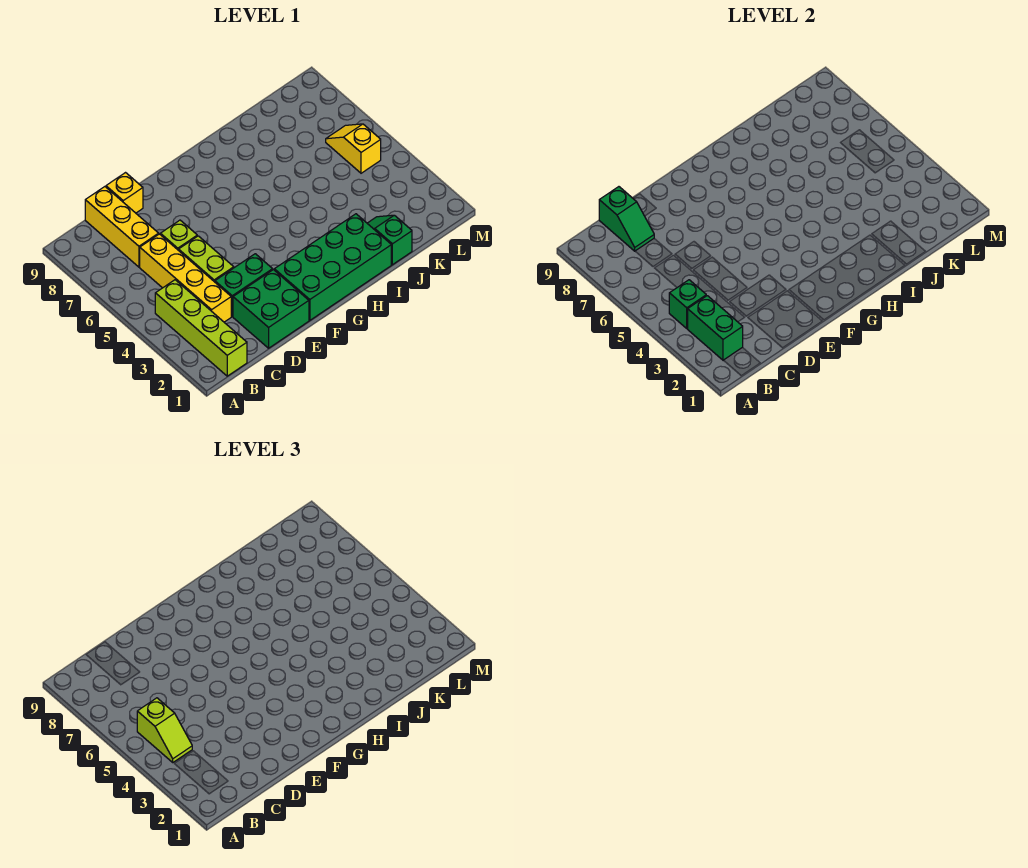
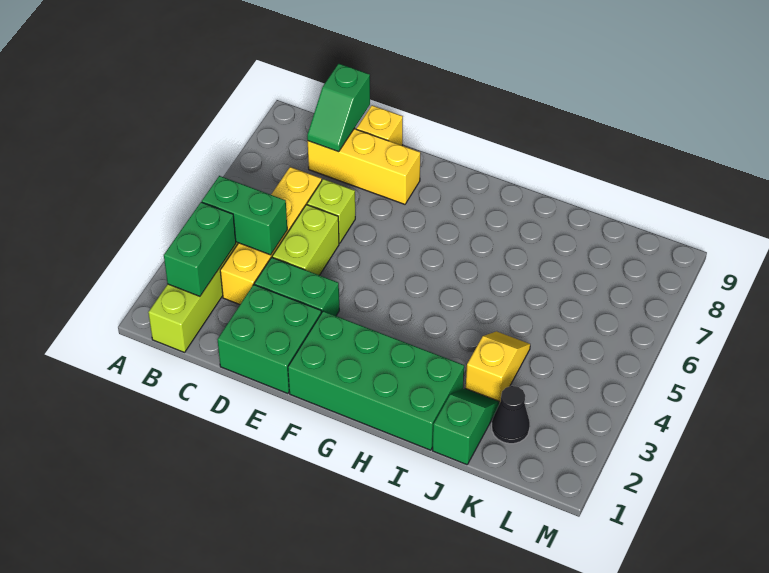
green brick B4 level 2 -> green brick B4:C4 level 2
lime slope B4:B5 level 3 top 5 -> none
yellow brick C7:C9 level 1 -> yellow brick C8:E8 level 1
none -> black cone K2 level 1
yellow slope L5:L6 level 1 top 5 -> yellow slope J3:J4 level 1 top 3

